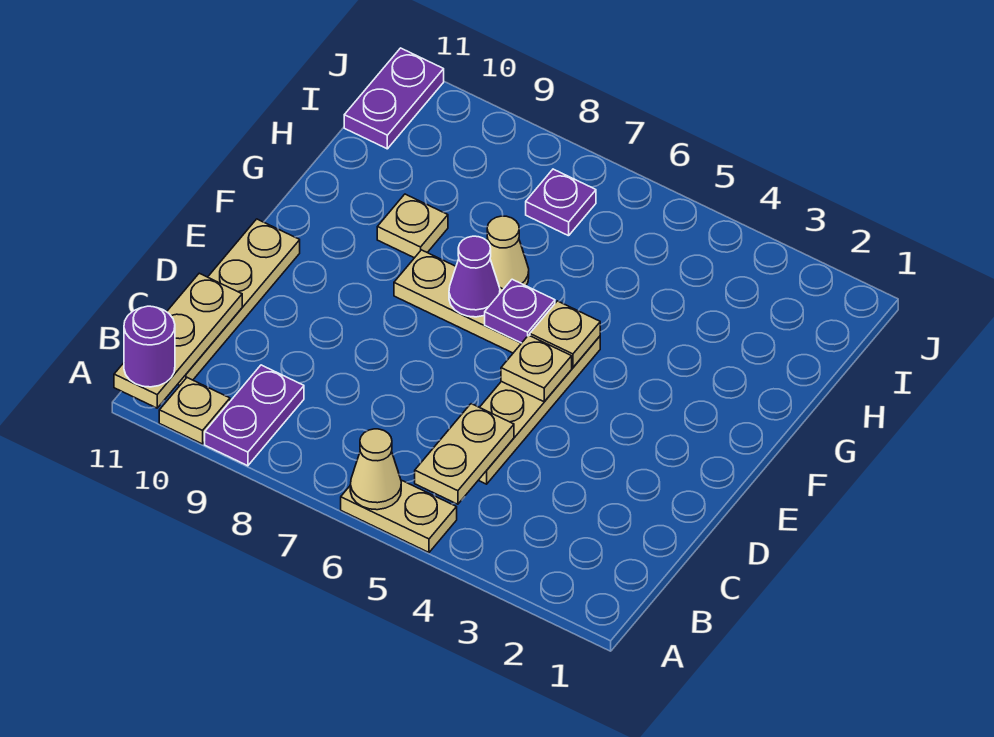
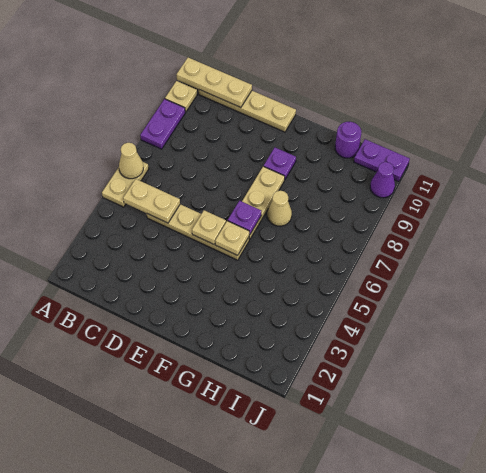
purple plate A9:B9 level 1 -> purple plate A8:A9 level 1
purple round brick A11 level 3 -> purple round brick H11 level 1
purple cone F7 level 2 -> purple cone J10 level 1
tan plate G9 level 1 -> none
purple plate I7 level 1 -> purple plate F9 level 1

